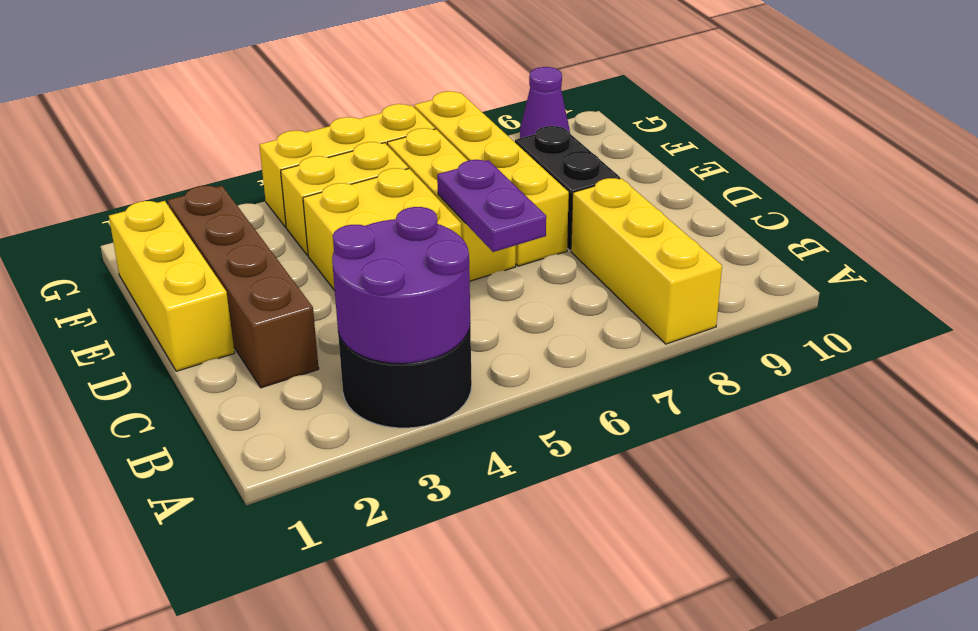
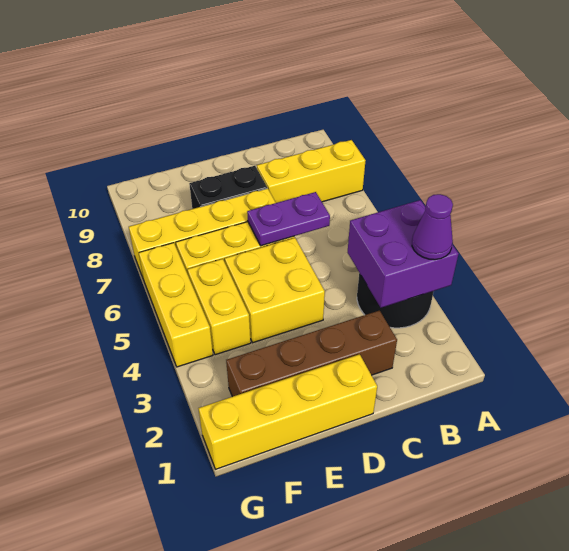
purple round brick A3:B4 level 2 -> purple brick A3:B4 level 2
yellow brick D1:F1 level 1 -> yellow brick D1:G1 level 1
purple cone G9 level 1 -> purple cone A3 level 3

